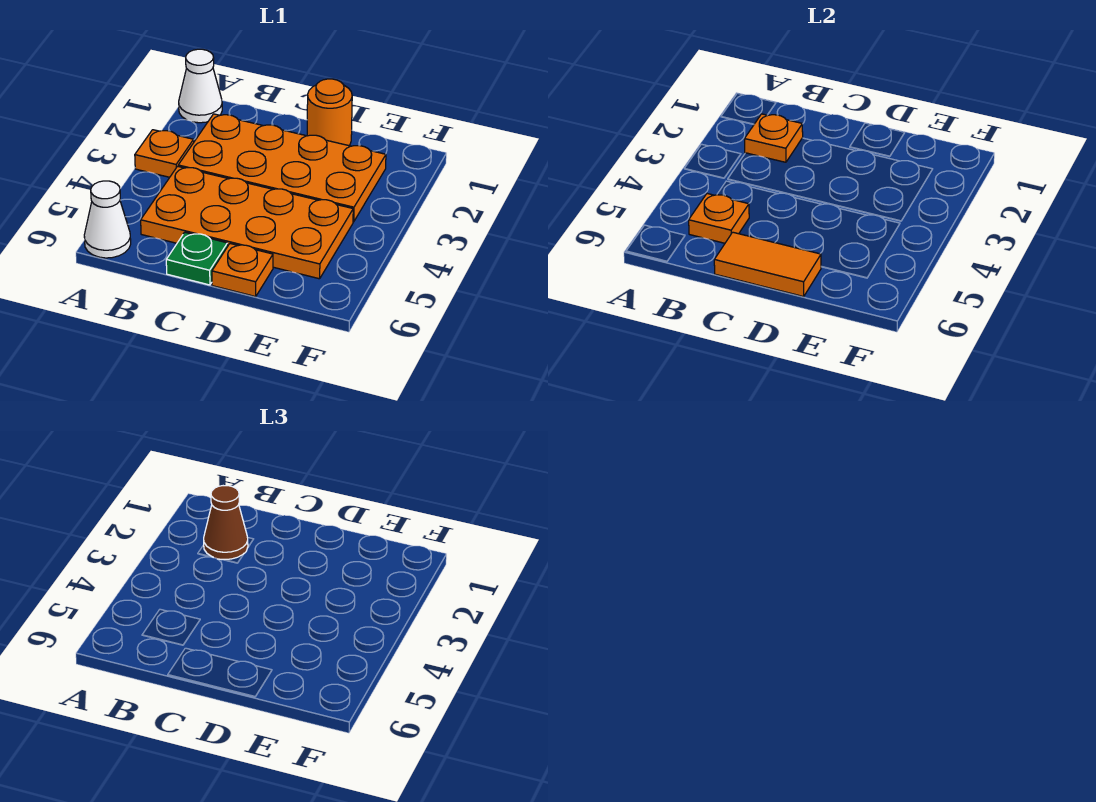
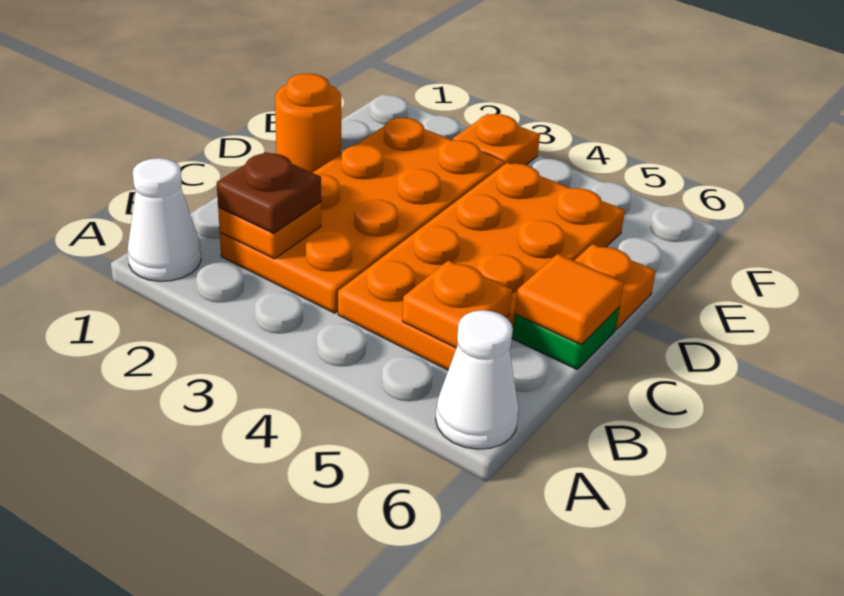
orange plate A3 level 1 -> orange plate F3 level 1
brown cone B2 level 3 -> brown plate B2 level 3
orange tile C6:D6 level 2 -> orange tile C6 level 2

